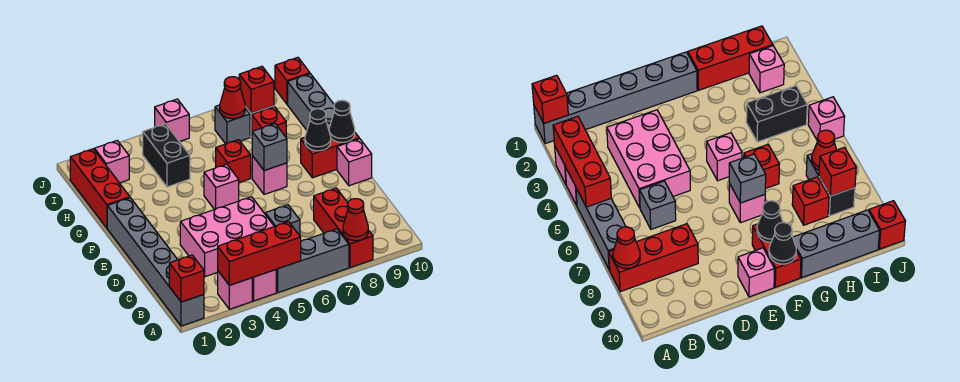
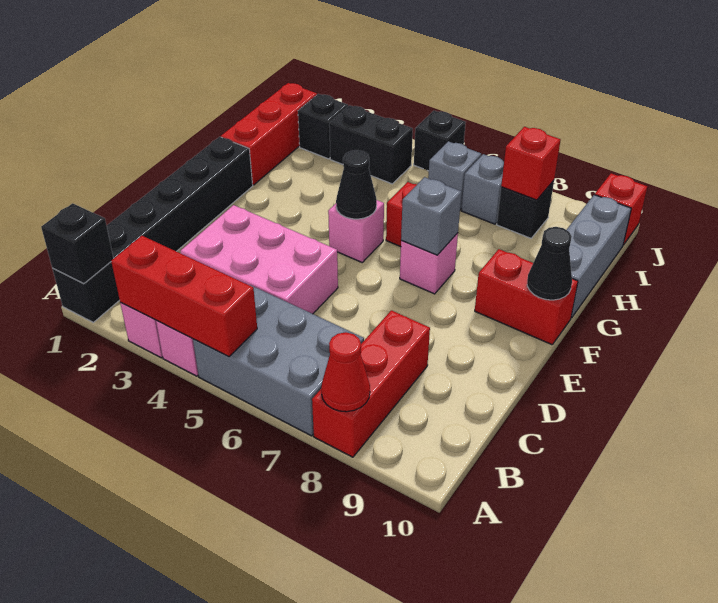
grey brick A1:F1 level 1 -> black brick A1:F1 level 1
red brick A1 level 2 -> black brick A1 level 2
grey brick A5:A7 level 1 -> grey brick A5:B7 level 1
grey brick C6 level 1 -> grey brick I6 level 1
pink brick E10 level 1 -> none
black cone F9 level 2 -> black cone F5 level 2
black brick H4:I4 level 1 -> black brick I3:I4 level 1
red brick H8 level 1 -> none
pink brick I2 level 1 -> black brick I2 level 1
red cone I7 level 2 -> none
pink brick J5 level 1 -> black brick J5 level 1

